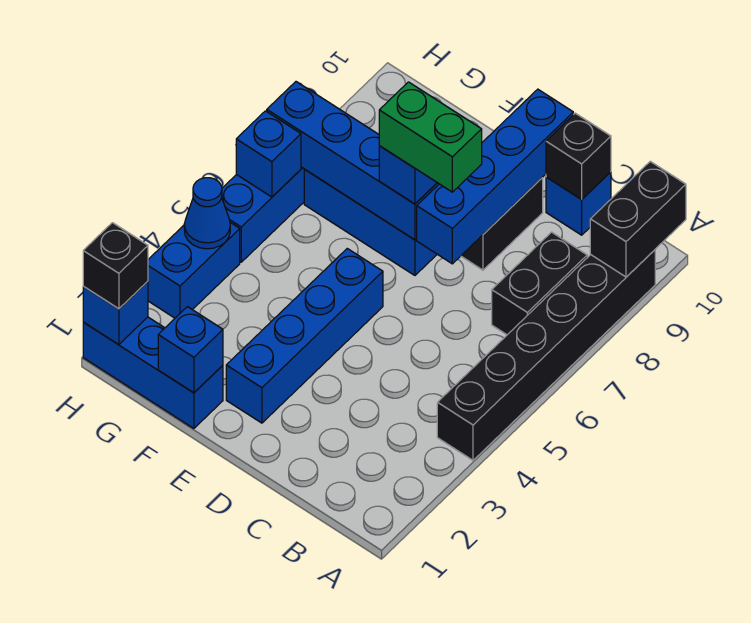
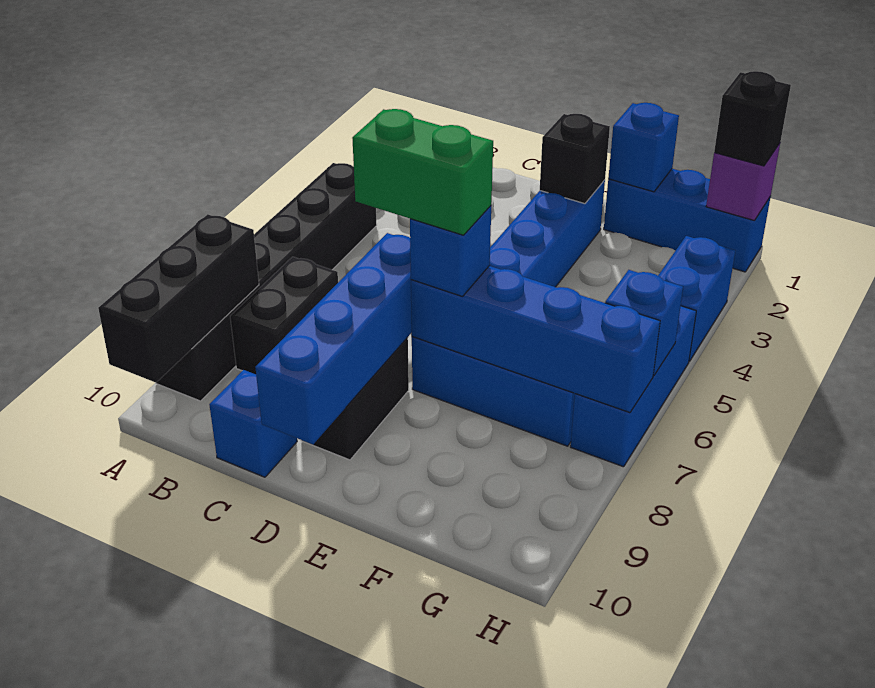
black brick A9:A10 level 2 -> black brick A8:A10 level 2
black brick C10 level 2 -> black brick E2 level 2
blue brick H1 level 2 -> purple brick H1 level 2
blue cone H4 level 2 -> none

